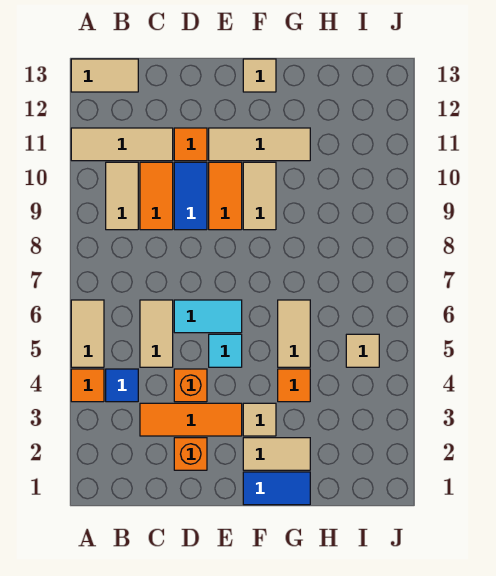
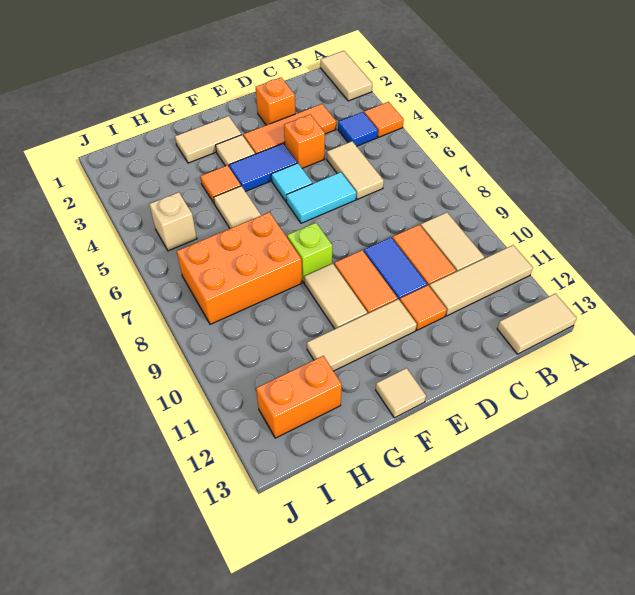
tan tile A5:A6 level 1 -> tan tile A1:A2 level 1
blue tile F1:G1 level 1 -> blue tile E4:F4 level 1
none -> lime brick F8 level 1
none -> orange brick G7:I8 level 1
none -> orange brick H12:I12 level 1
tan tile I5 level 1 -> tan brick I5 level 1

